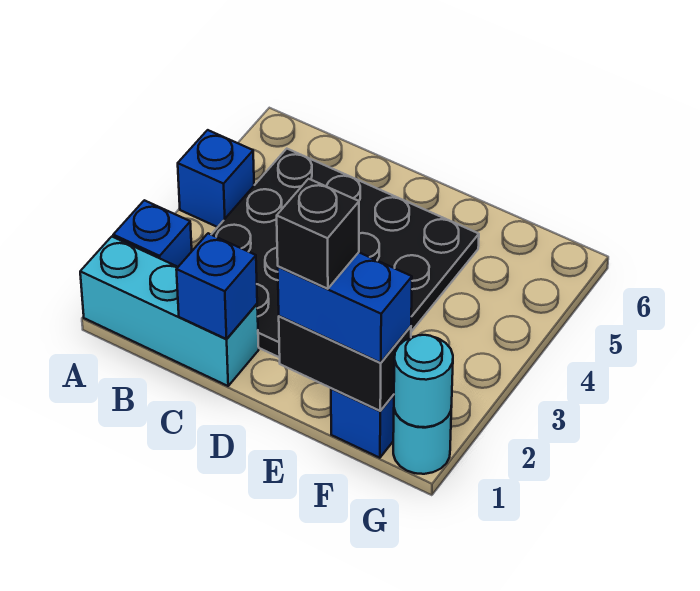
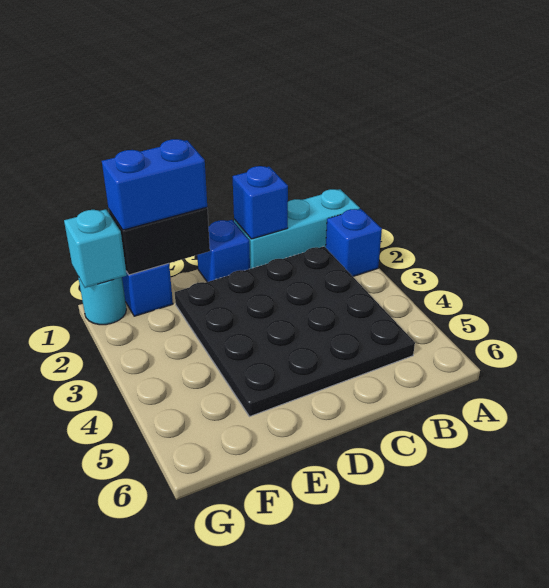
blue brick A4 level 1 -> blue brick D1 level 1
black brick E1 level 4 -> none
cyan round brick G1 level 2 -> cyan brick G1 level 2

